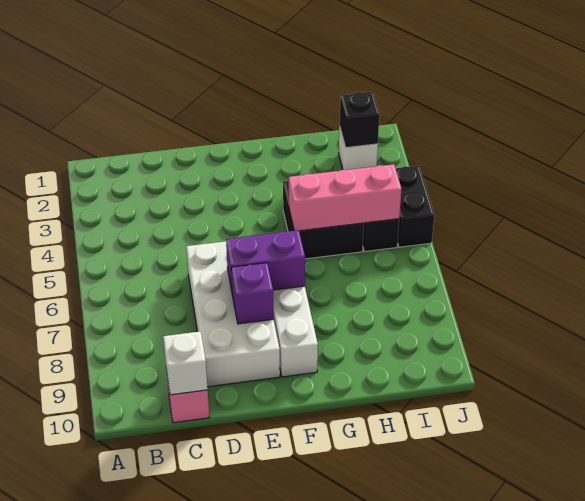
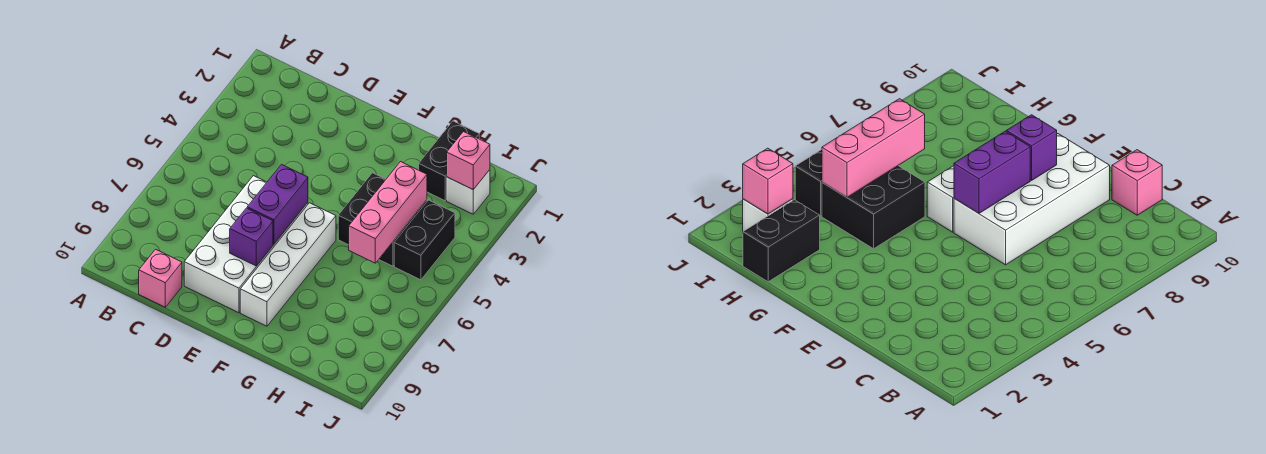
white brick C10 level 2 -> none
purple brick E7:F7 level 2 -> purple brick E6:E7 level 2
pink brick G5:I5 level 2 -> pink brick H4:H6 level 2
black brick I2 level 2 -> pink brick I2 level 2
black brick J4:J5 level 1 -> black brick H1:H2 level 1

